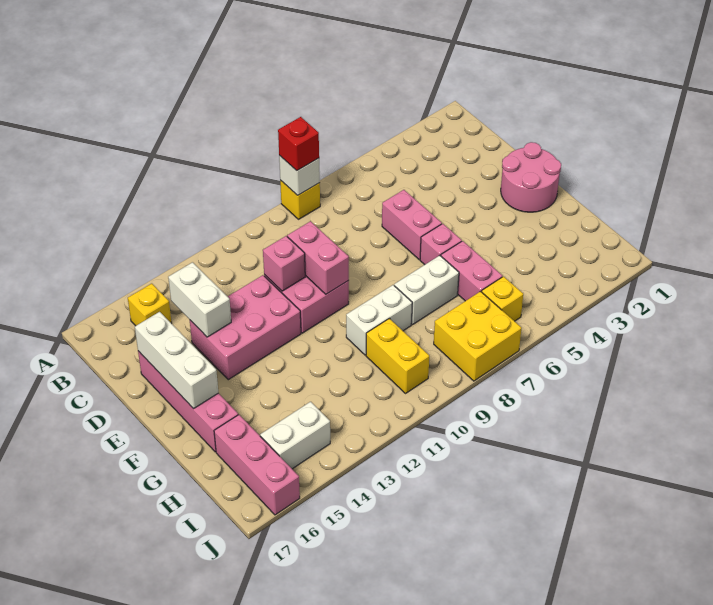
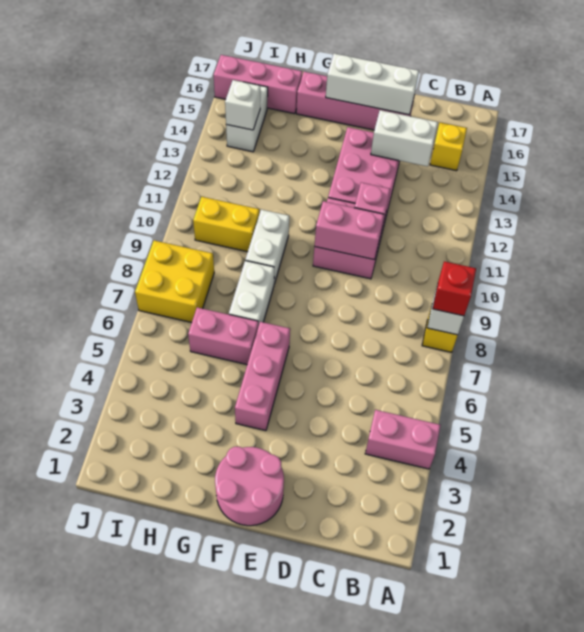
pink brick D6:E6 level 1 -> pink brick A4:B4 level 1
pink brick F6 level 1 -> pink brick F4:F6 level 1
yellow brick I6 level 1 -> none
none -> white brick I14 level 2

